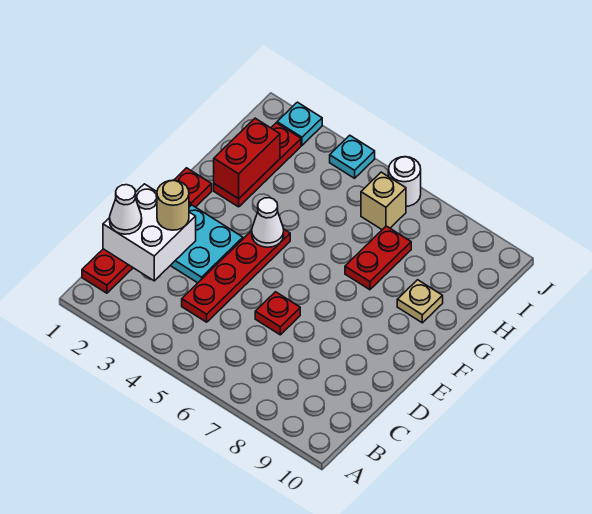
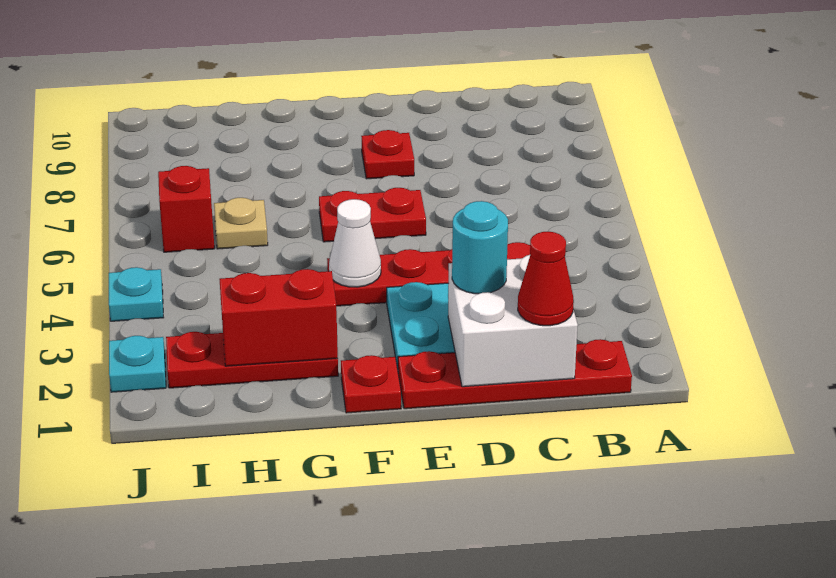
white cone C1 level 3 -> red cone C1 level 3
tan round brick D2 level 3 -> cyan round brick D2 level 3
red plate D6 level 1 -> red plate E8 level 1
red plate G7:H7 level 1 -> red plate E6:F6 level 1
tan plate G9 level 1 -> tan plate H6 level 1
tan brick I6 level 1 -> red brick I6 level 1
white round brick J6 level 1 -> none

